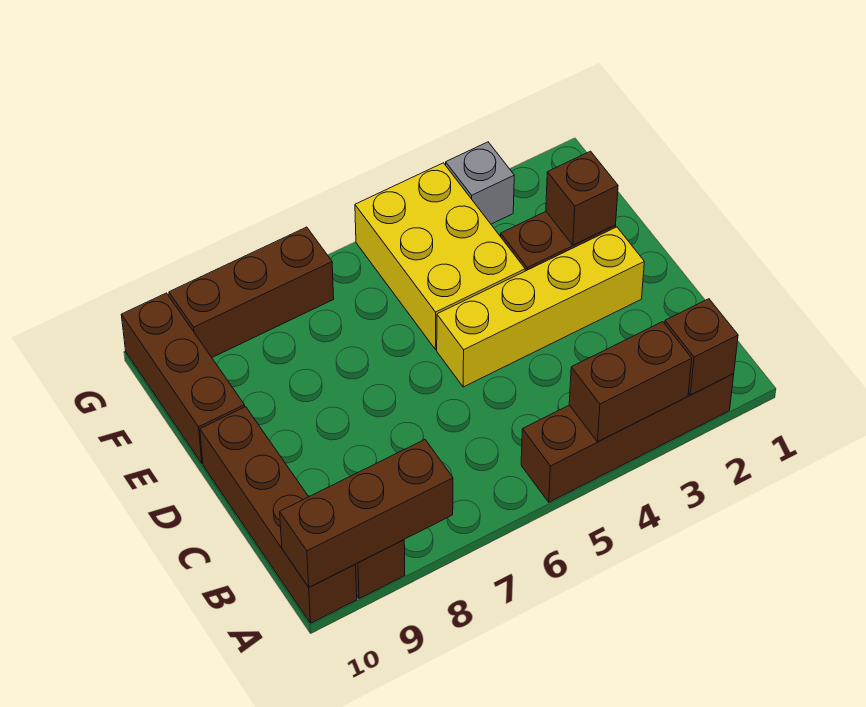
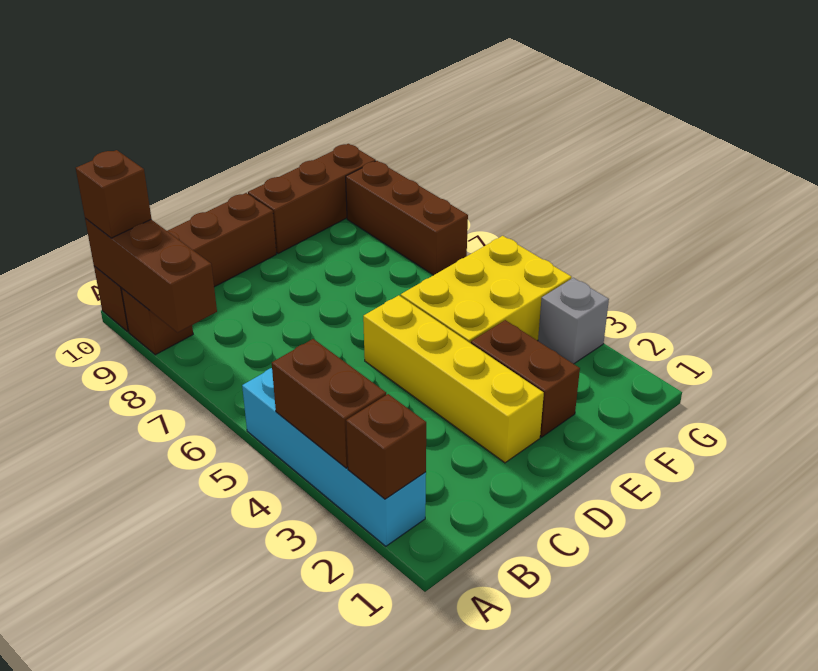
brown brick A2:A5 level 1 -> cyan brick A2:A5 level 1
brown brick E2 level 2 -> brown brick A10 level 3

